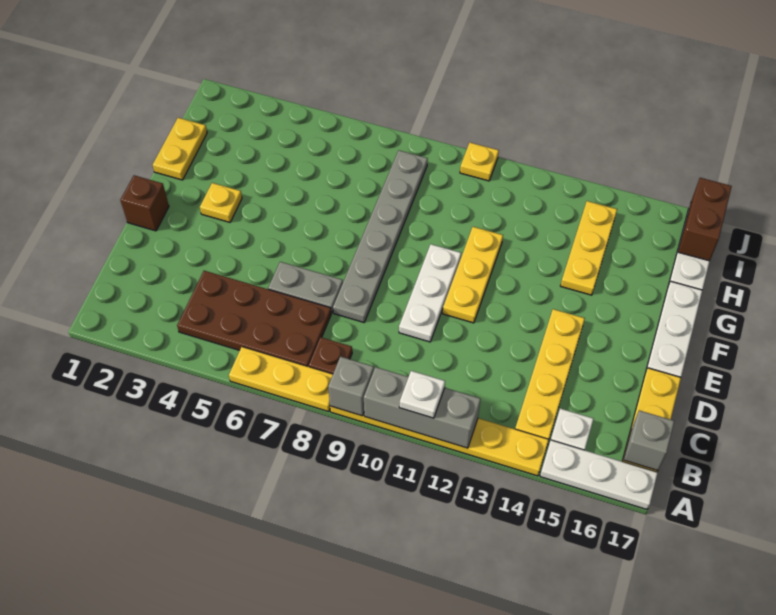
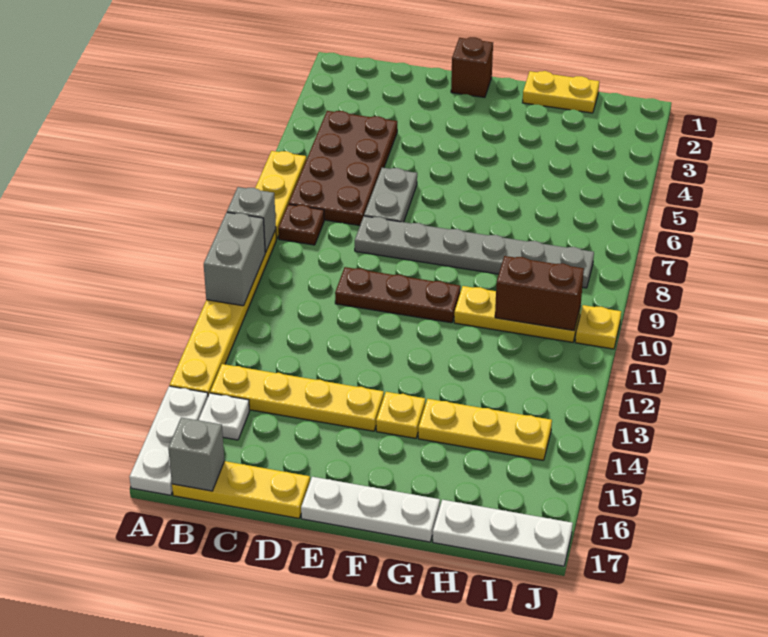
grey brick A10:A12 level 2 -> grey brick A10:A11 level 2
white plate A11 level 3 -> none
white plate D10:F10 level 1 -> brown plate D10:F10 level 1
yellow plate E11:G11 level 1 -> yellow plate G10:I10 level 1
yellow plate F3 level 1 -> yellow plate F14 level 1
brown brick I17:J17 level 2 -> brown brick H10:I10 level 2

